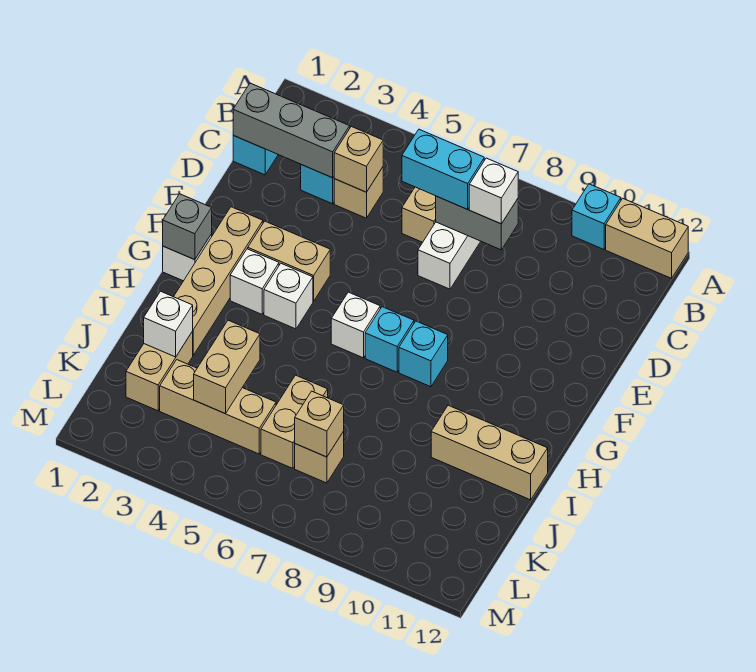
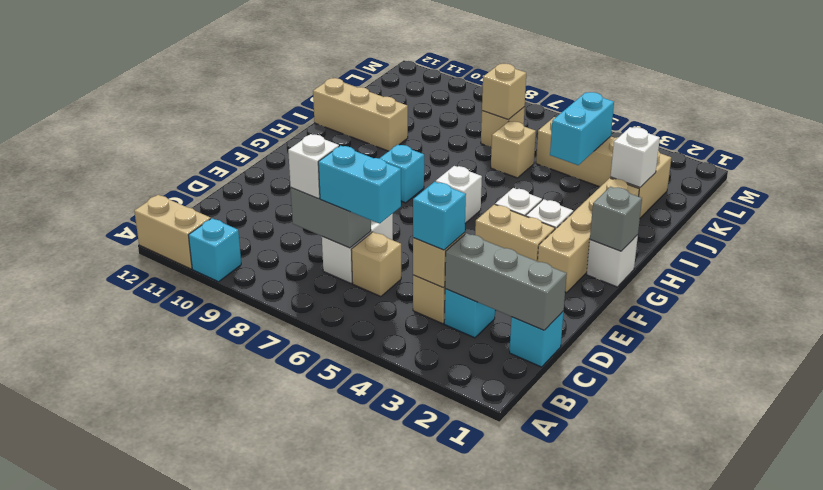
cyan brick G7 level 1 -> cyan brick C4 level 3
tan brick J4:K4 level 2 -> cyan brick J4:K4 level 2
tan brick J6:K6 level 1 -> tan brick J6 level 1

